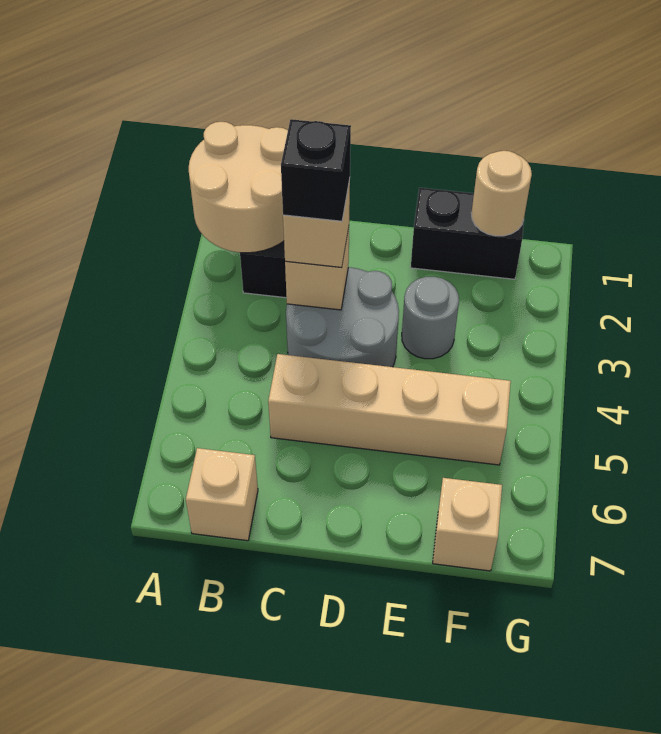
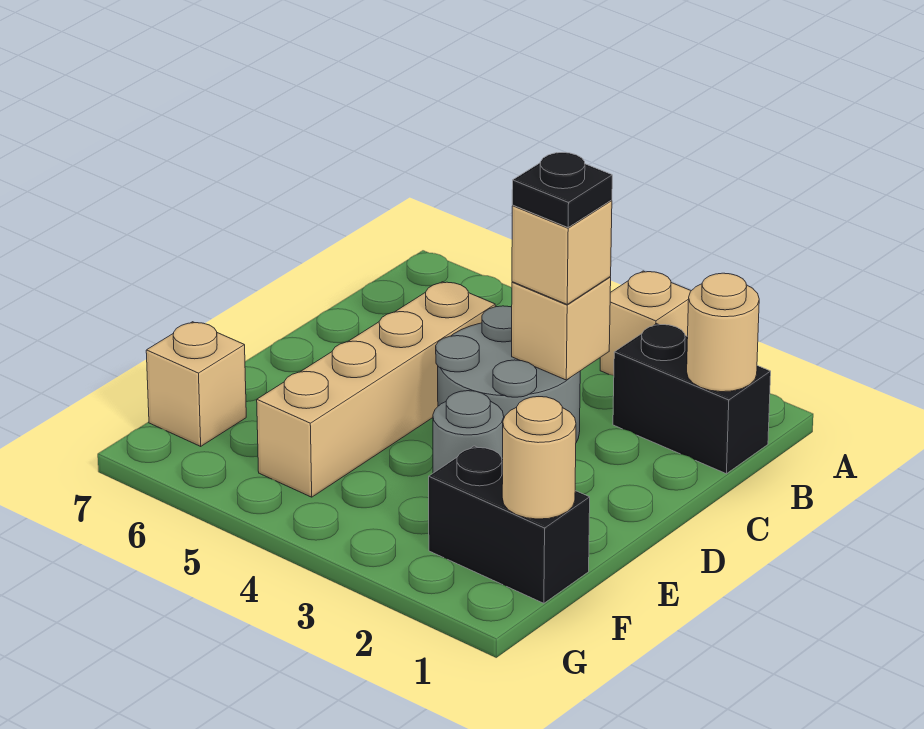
tan round brick A1:B2 level 2 -> tan round brick B1 level 2
tan brick B7 level 1 -> tan brick A3 level 1
black brick C3 level 4 -> black plate C3 level 4
black brick E1:F1 level 1 -> black brick F1:F2 level 1

